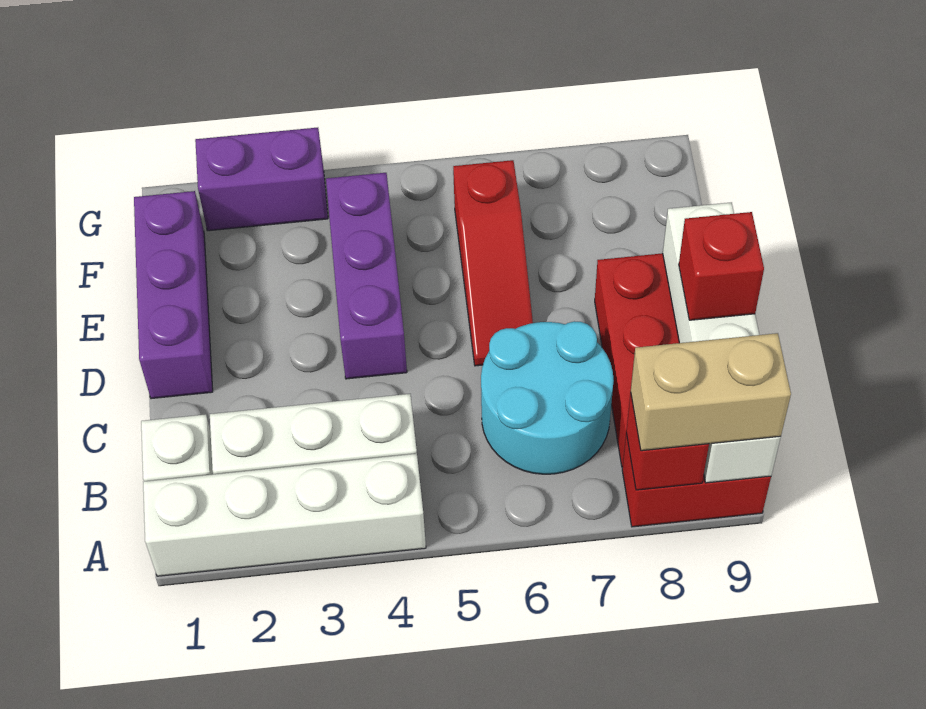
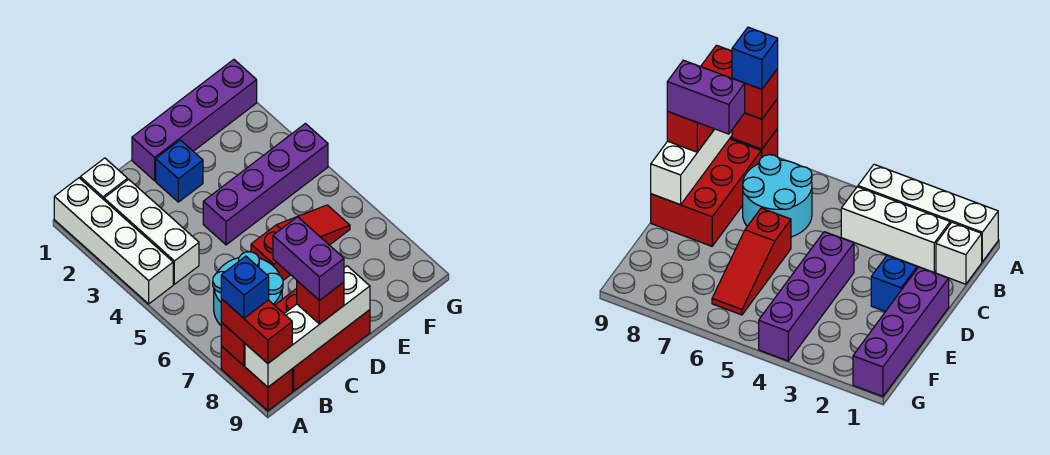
tan brick A8:A9 level 3 -> red brick A8:A9 level 3
none -> blue brick A8 level 4
purple brick D1:F1 level 1 -> purple brick D1:G1 level 1
none -> blue brick D2 level 1
purple brick D4:F4 level 1 -> purple brick D4:G4 level 1
red slope D6:F6 level 1 top F -> red slope D6:F6 level 1 top D
purple brick G2:G3 level 1 -> purple brick C8:C9 level 4

